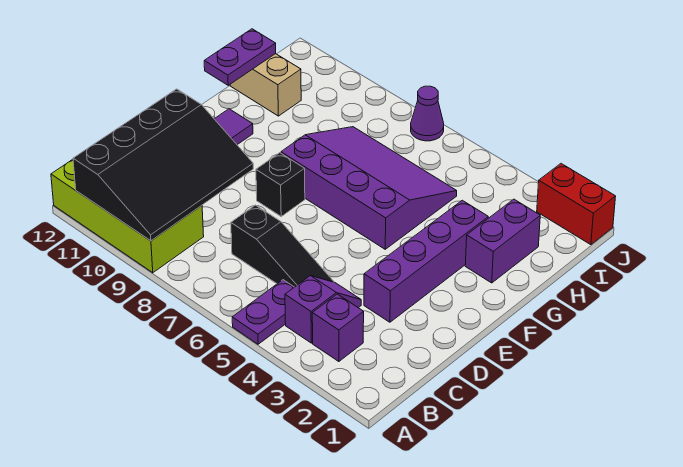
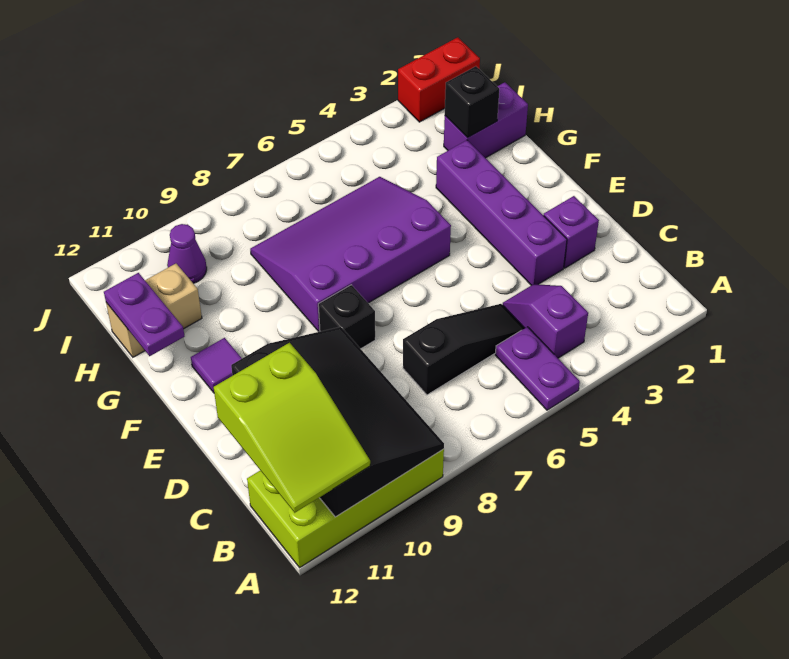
none -> lime slope A11:C12 level 3 top C
purple brick B3 level 1 -> purple brick D2 level 1
purple brick G2:H2 level 1 -> purple brick H1:H2 level 1
none -> black brick H2 level 2
purple cone J7 level 1 -> purple cone I10 level 1

